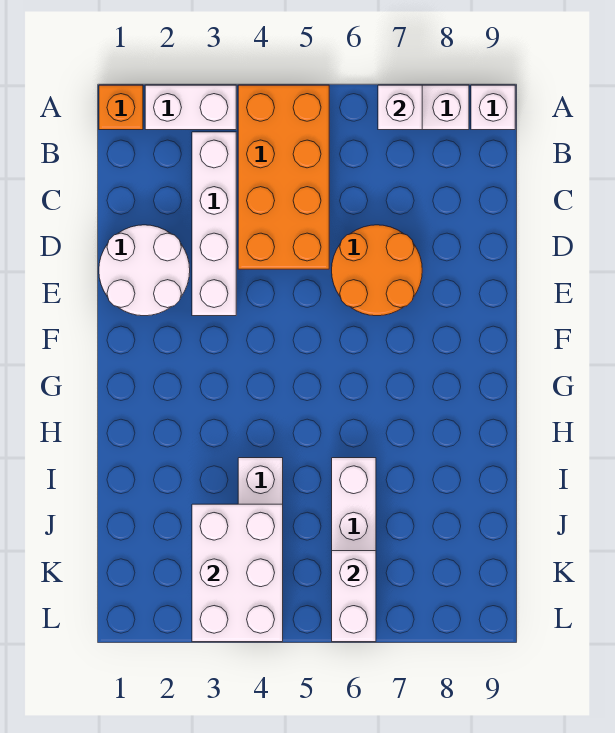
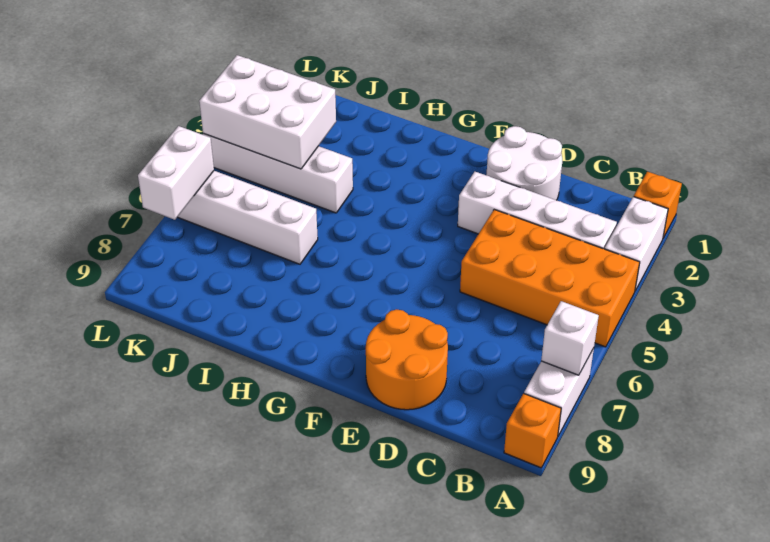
white brick A9 level 1 -> orange brick A9 level 1
orange round brick D6:E7 level 1 -> orange round brick D8:E9 level 1
white brick K6:L6 level 2 -> white brick L6:L7 level 2

